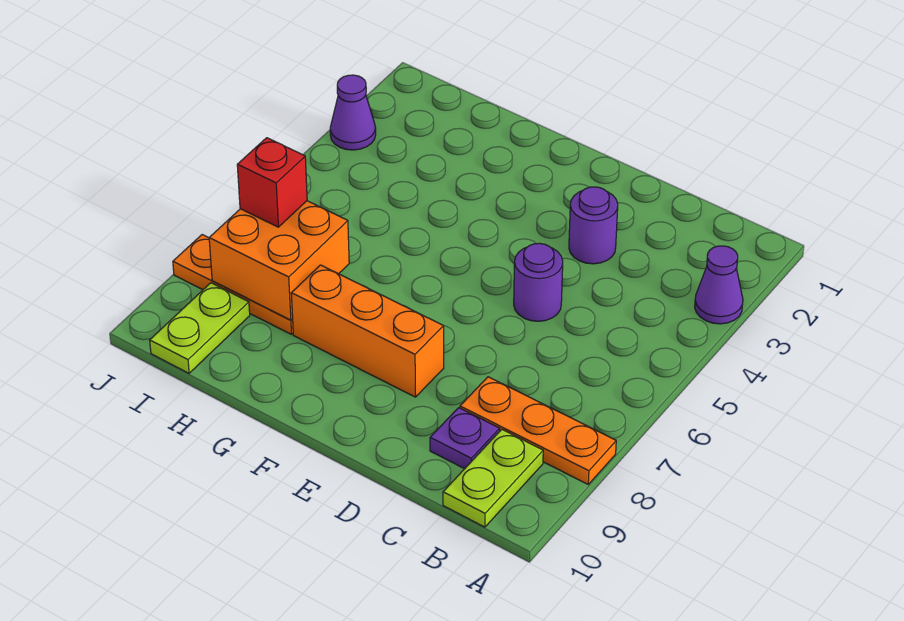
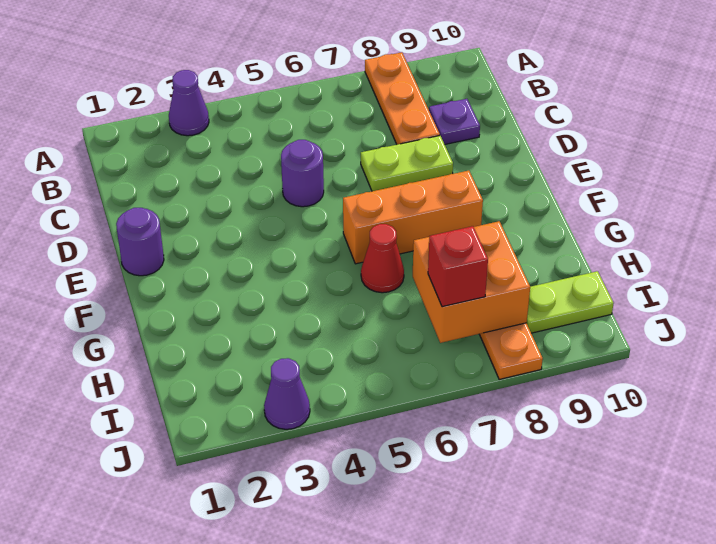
lime plate B9:B10 level 1 -> lime plate D7:D8 level 1
purple round brick D3 level 1 -> purple round brick E1 level 1
orange brick E8:G8 level 1 -> orange brick F6:F8 level 1
none -> red cone G6 level 1

